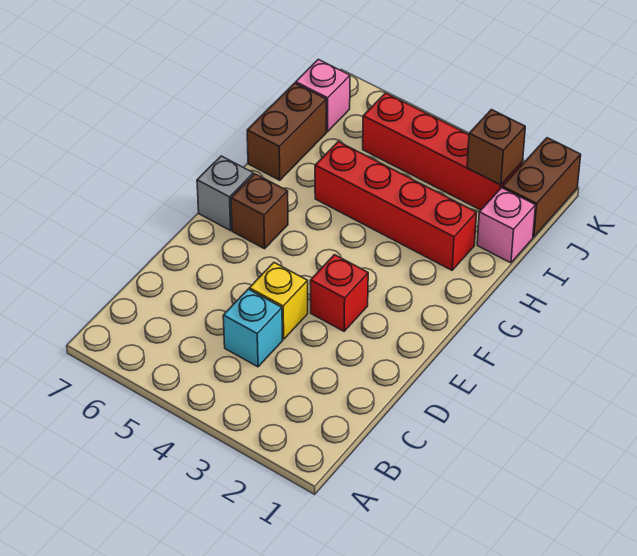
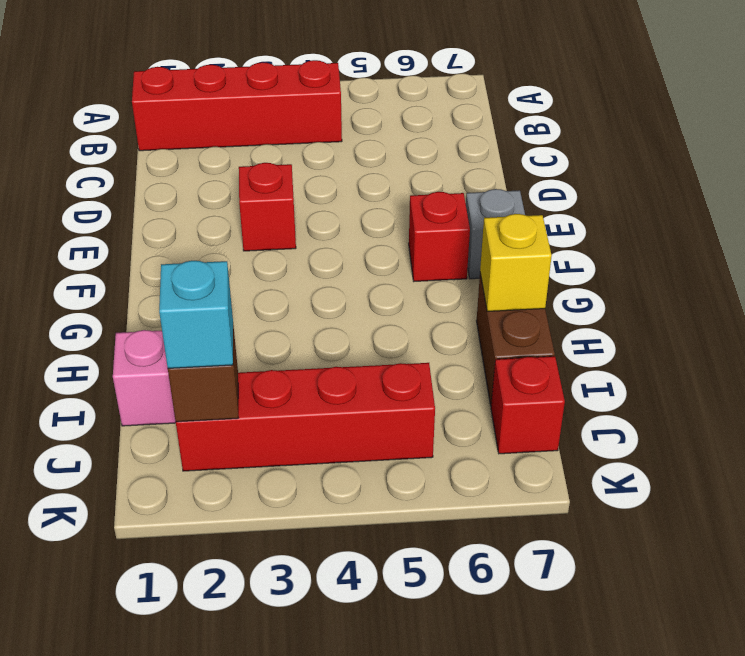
cyan brick C4 level 1 -> cyan brick J2 level 3
yellow brick D4 level 1 -> yellow brick H7 level 2
brown brick F6 level 1 -> red brick F6 level 1
red brick H2:H5 level 1 -> red brick B1:B4 level 1
brown brick J1:K1 level 1 -> none
pink brick J7 level 1 -> red brick J7 level 1

